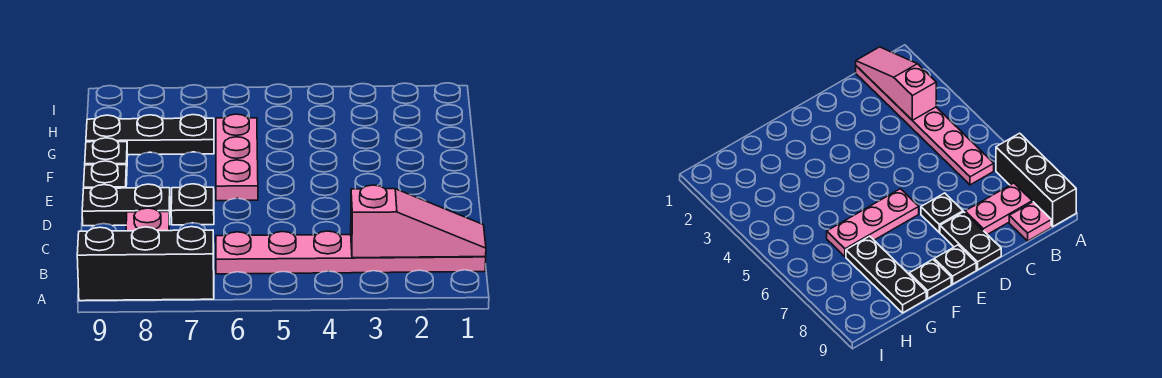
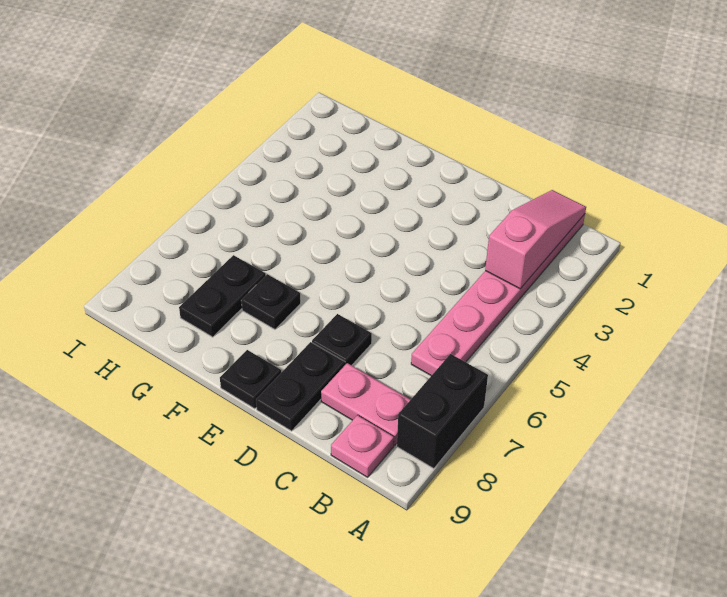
black brick A7:A9 level 1 -> black brick A7:A8 level 1
pink plate E6:G6 level 1 -> none
black plate F9 level 1 -> black plate F7 level 1
black plate G7:G9 level 1 -> black plate G7:G8 level 1

